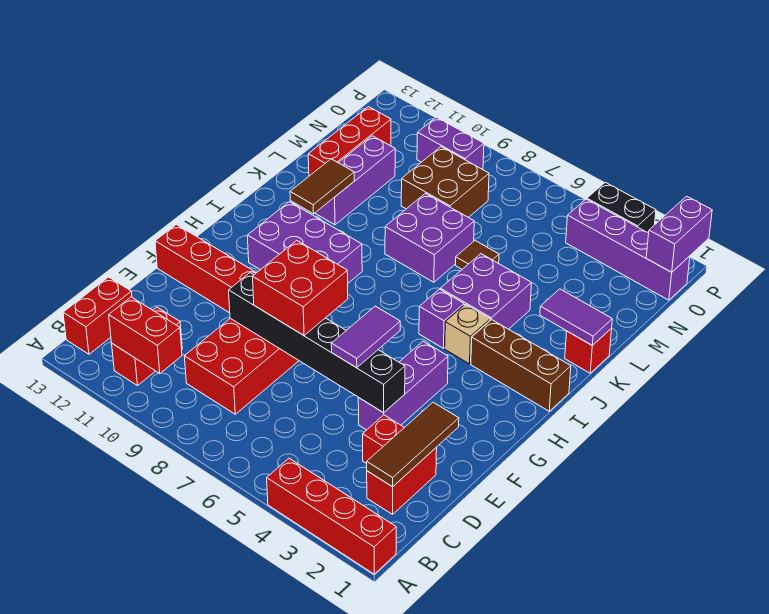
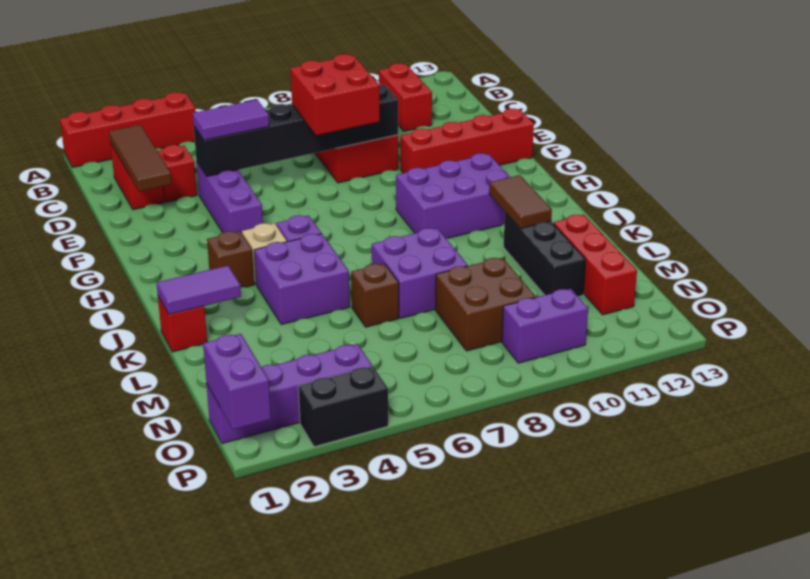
red brick B10:B11 level 2 -> none
red brick B13:C13 level 1 -> none
purple tile E5:F5 level 3 -> purple tile E4:E5 level 3
brown brick I1:I3 level 1 -> brown brick I3 level 1
purple brick K11:M11 level 1 -> black brick K11:M11 level 1
brown tile L6 level 1 -> brown brick L6 level 1

